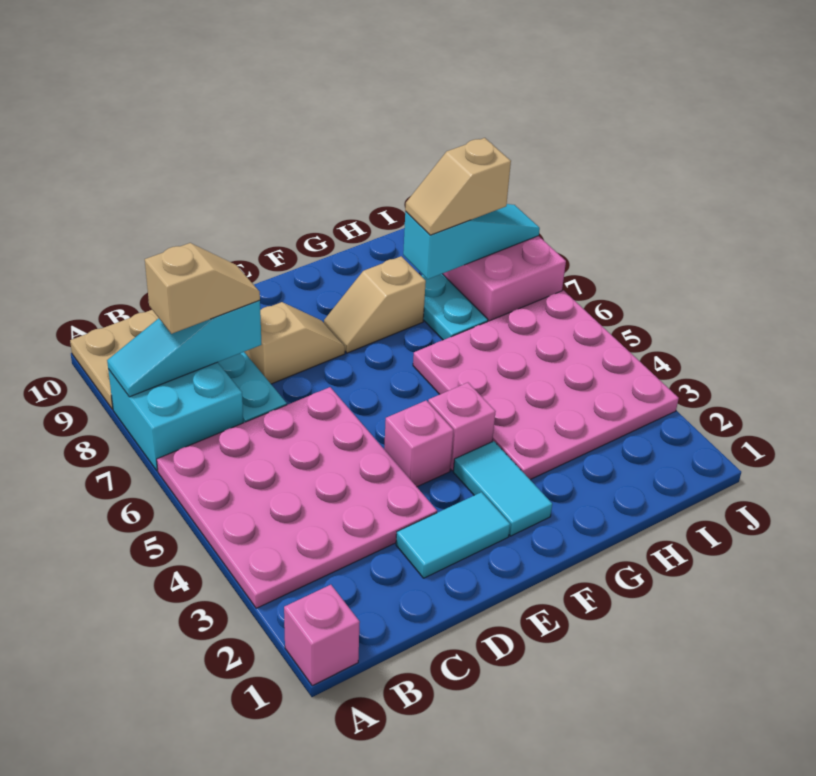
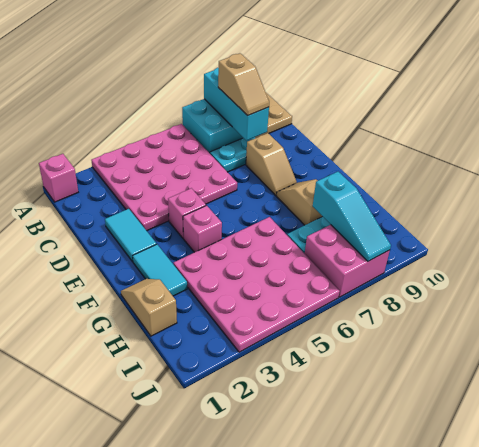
cyan slope A8:C8 level 2 top C -> cyan brick A8:C8 level 2
cyan tile F2:F3 level 1 -> cyan tile F2:G2 level 1
tan slope H8:I8 level 3 top I -> tan slope G1:H1 level 1 top H

